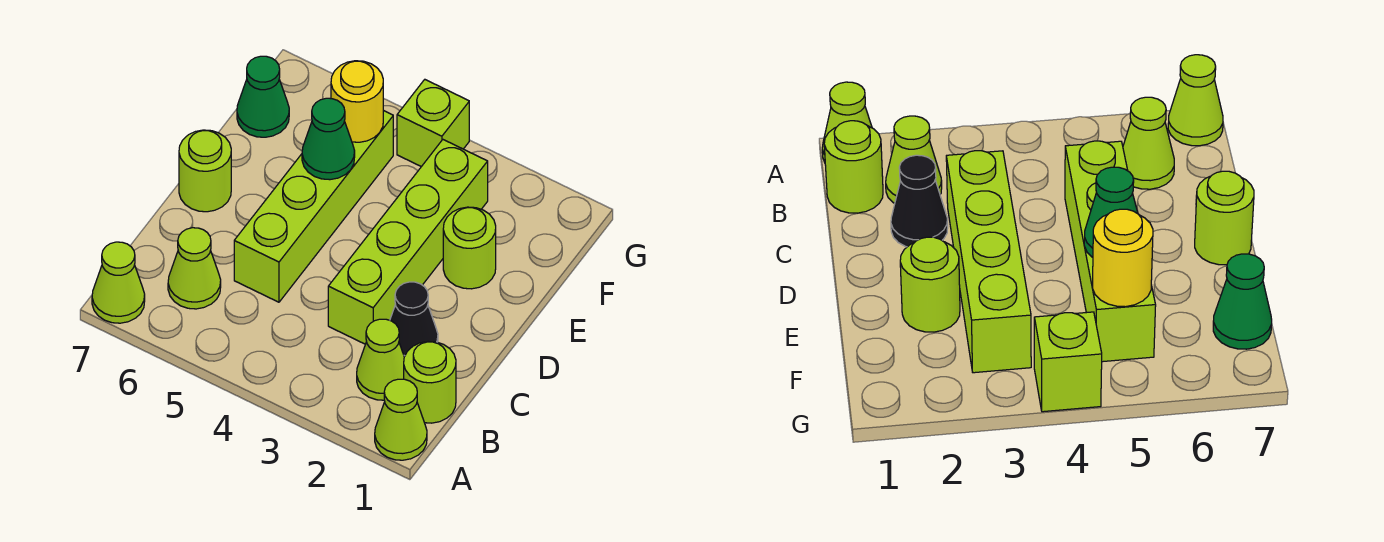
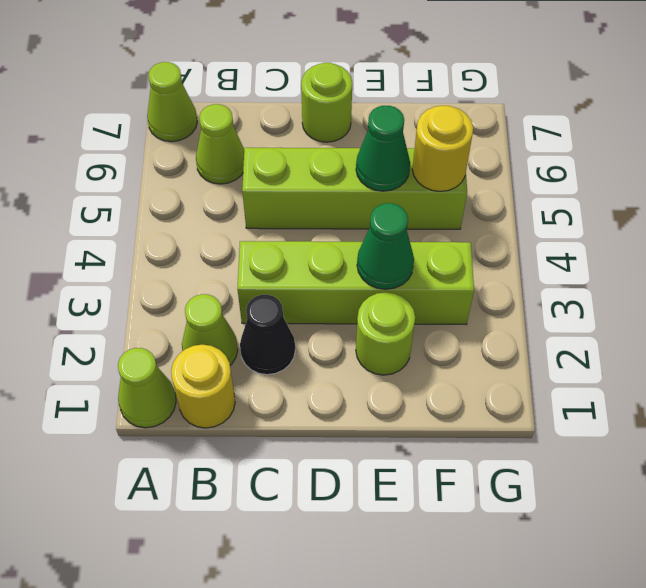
lime round brick B1 level 1 -> yellow round brick B1 level 1
green cone F7 level 1 -> green cone E3 level 2
lime brick G4 level 1 -> none

